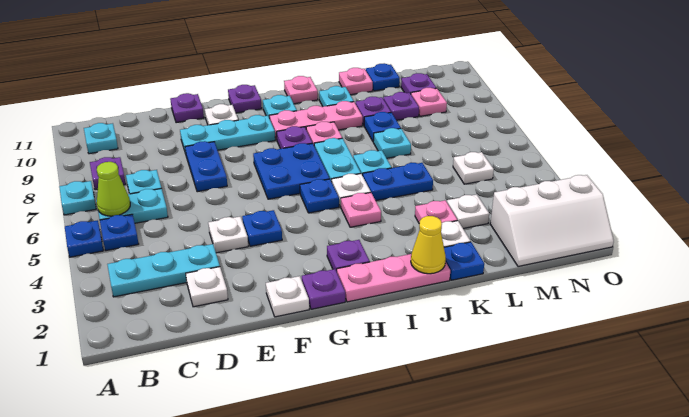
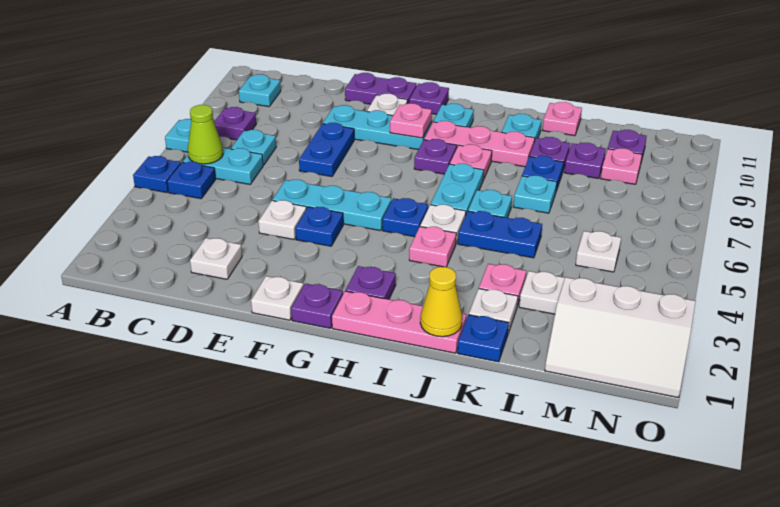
cyan plate B3:D3 level 1 -> cyan plate E5:G5 level 1
purple plate E11 level 1 -> purple plate E11:F11 level 1
blue plate G6:H7 level 1 -> none
pink plate I11 level 1 -> pink plate G9 level 2
blue plate L11 level 1 -> none

